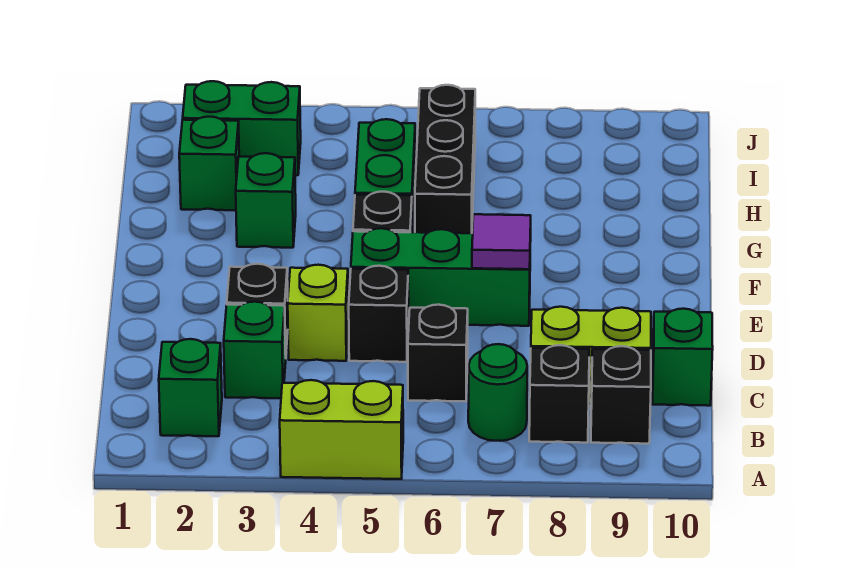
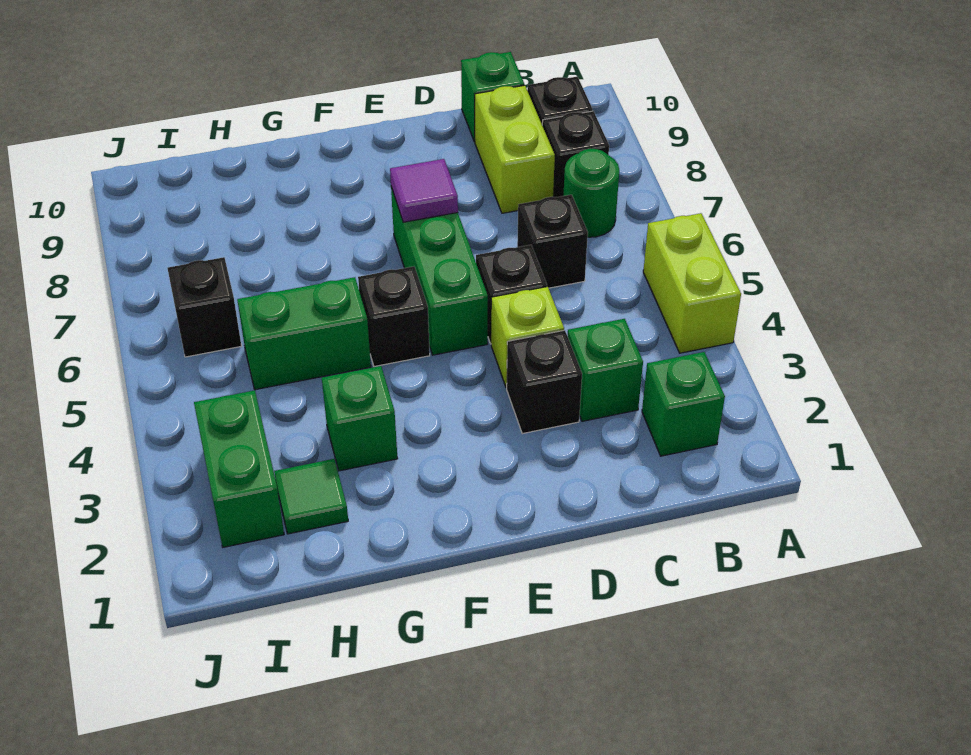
black brick G6:I6 level 1 -> black brick I6 level 1
green brick H2 level 1 -> green tile H2 level 1

